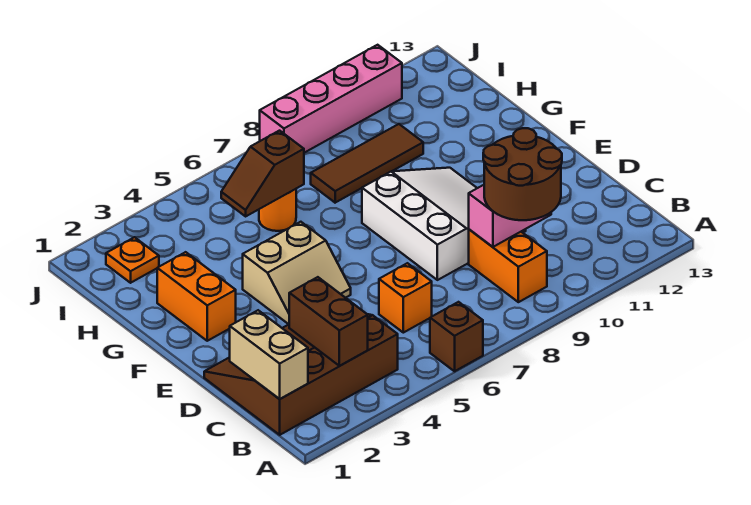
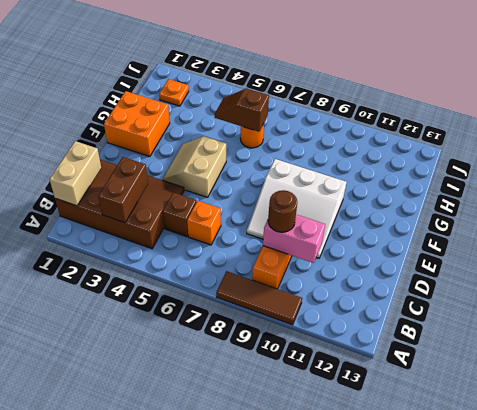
brown brick A6 level 1 -> brown brick C5 level 1
brown round brick B9:C10 level 3 -> brown round brick C9 level 3
white slope D8:F10 level 1 top 8 -> white slope D8:F10 level 1 top F
tan slope E4:F5 level 1 top F -> tan slope E4:F5 level 1 top 5
orange brick F2:G2 level 1 -> orange brick F1:G2 level 1
brown tile H8:H10 level 1 -> brown tile A8:A10 level 1
pink brick J8:J11 level 1 -> none

